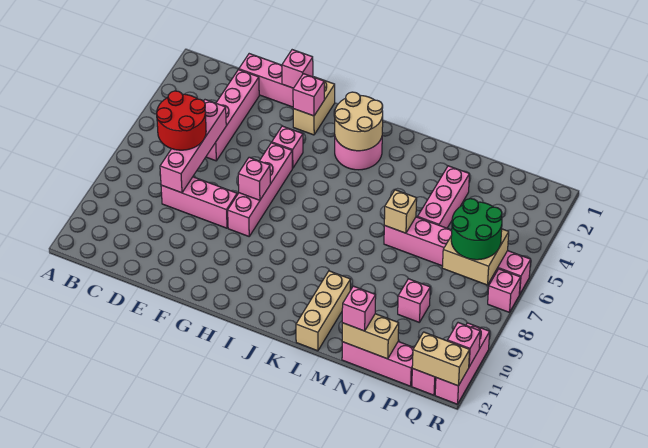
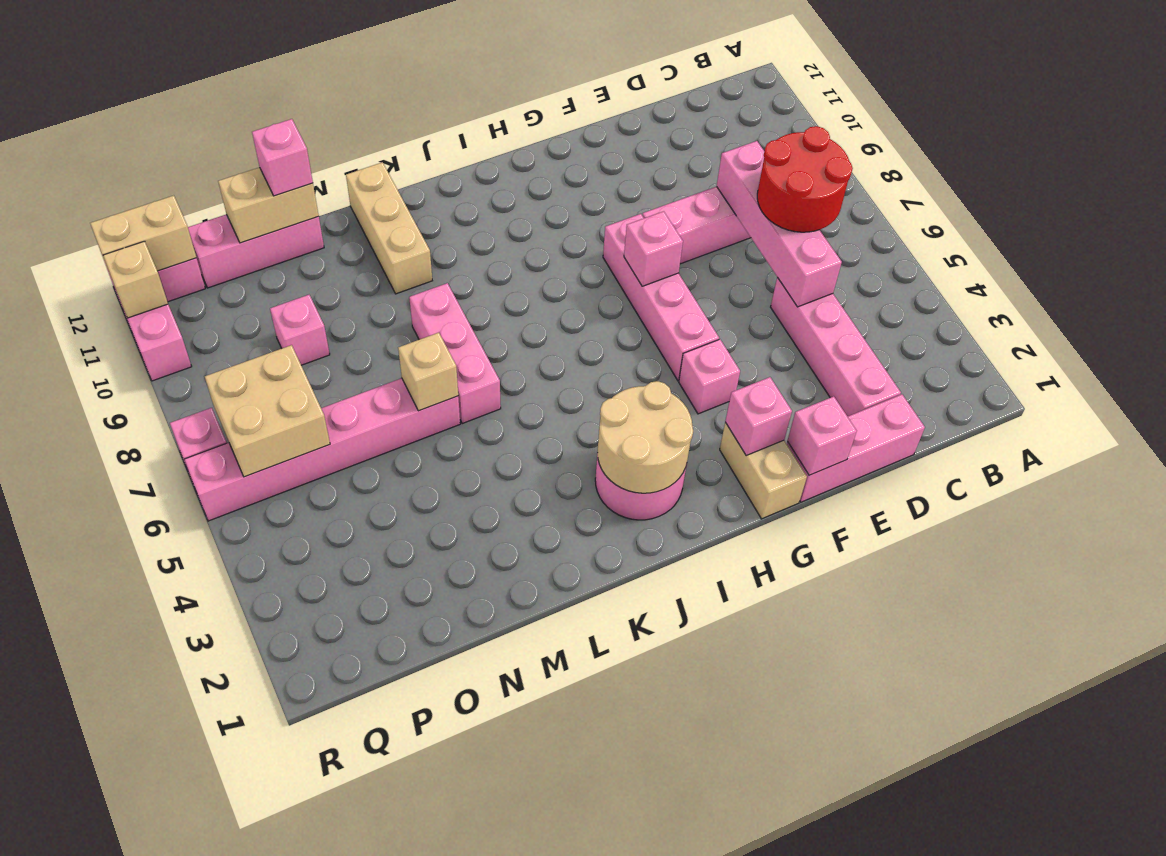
pink brick N3:N5 level 1 -> pink brick L6:L8 level 1
green round brick P6:Q7 level 3 -> none
pink brick R11 level 2 -> tan brick R11 level 2

